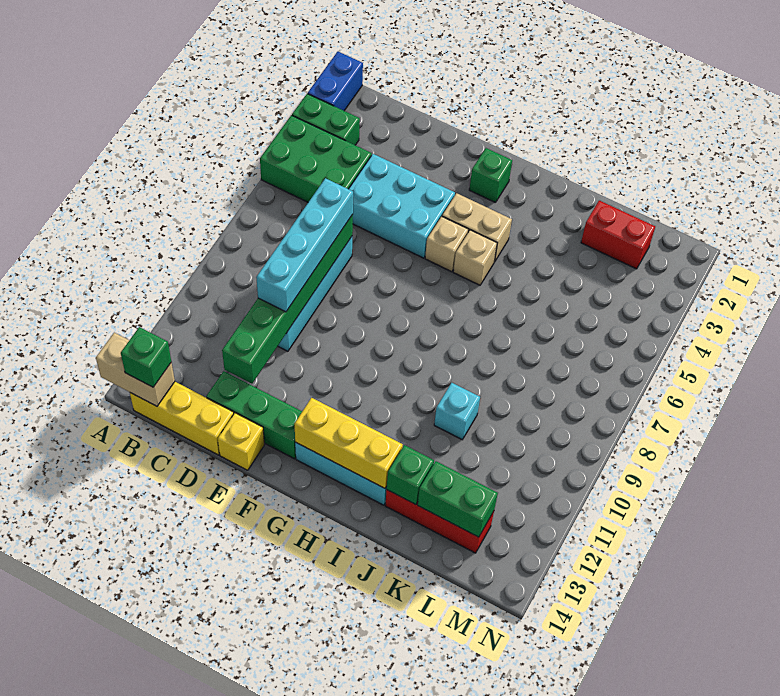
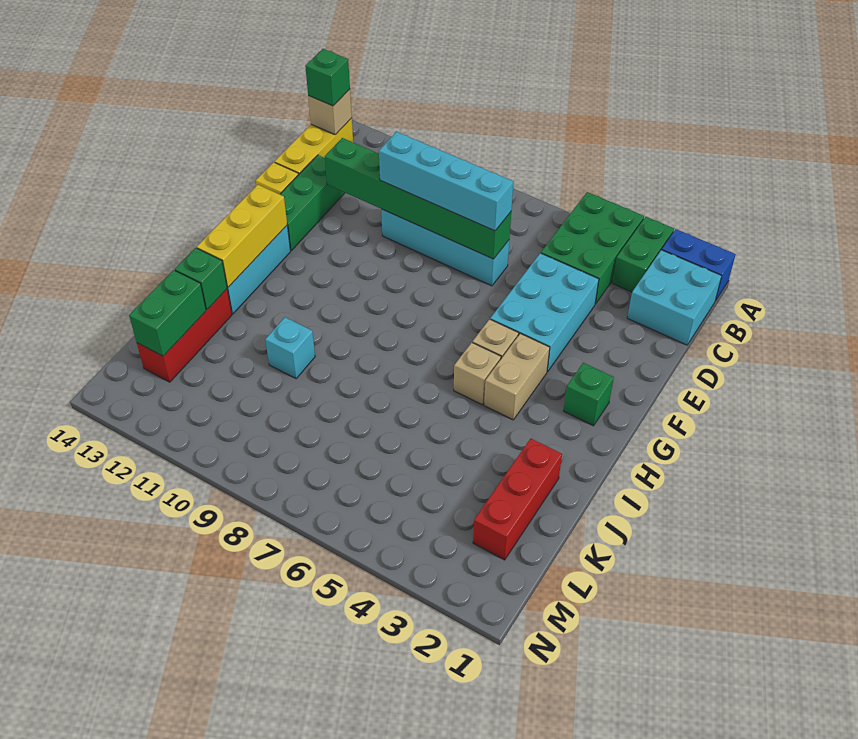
tan brick A14:B14 level 2 -> tan brick B14 level 2
none -> cyan brick B1:C2 level 1
red brick K2:L2 level 1 -> red brick J2:L2 level 1

